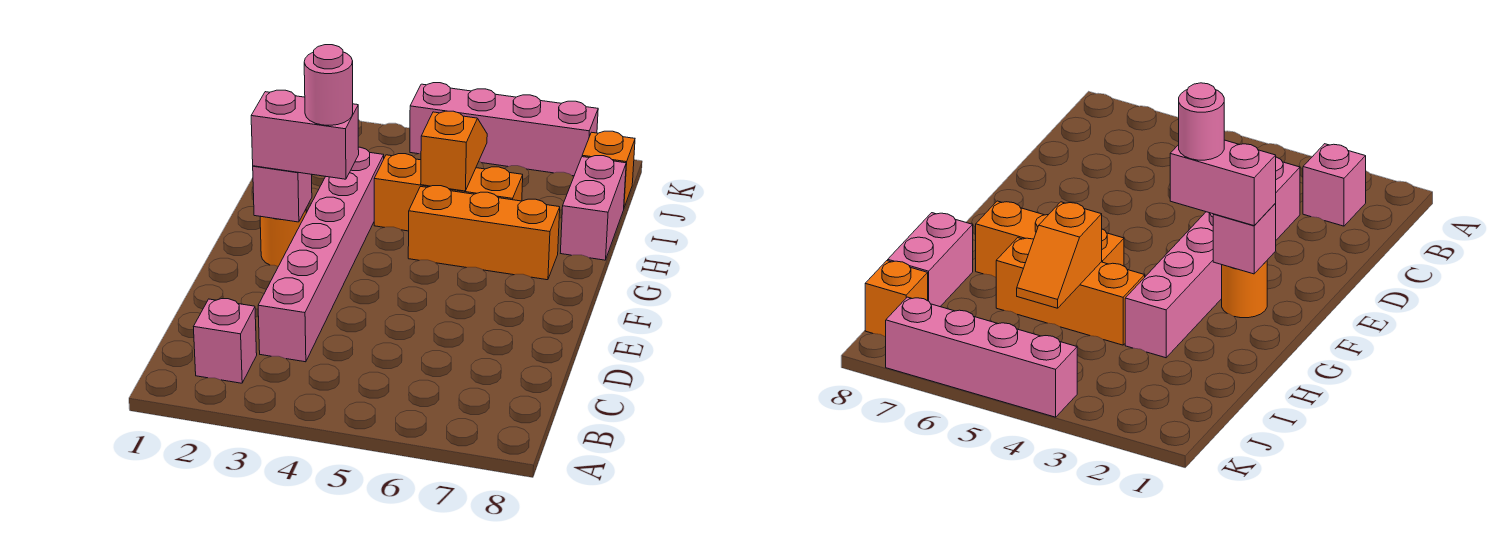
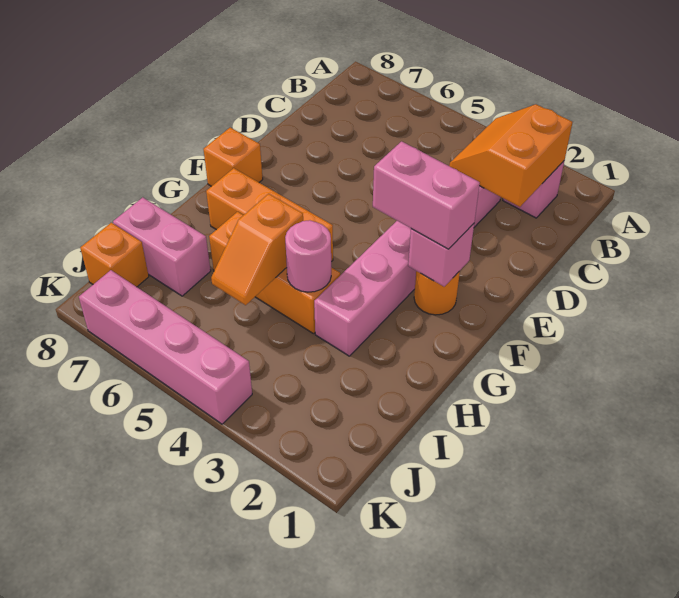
none -> orange slope B2:C3 level 2 top 2
pink round brick F3 level 4 -> pink round brick H4 level 2
none -> orange brick F8 level 1
pink brick H8:I8 level 1 -> pink brick I7:I8 level 1

